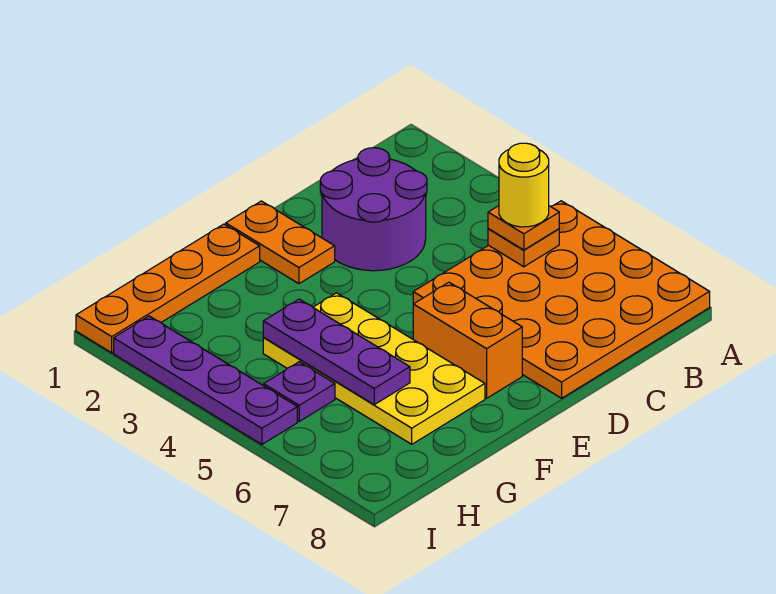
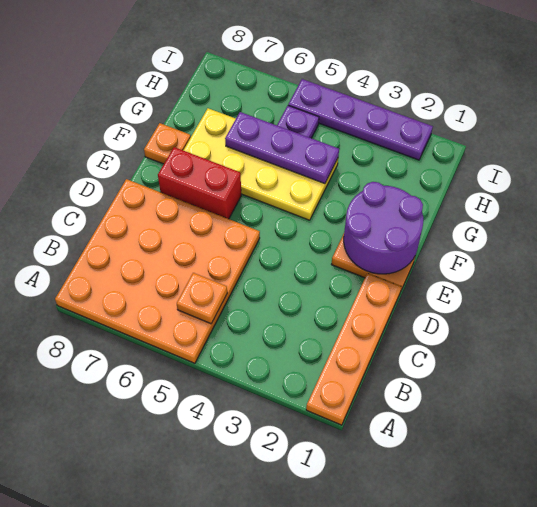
orange plate B5 level 3 -> orange plate F8 level 1
yellow round brick B5 level 4 -> none
purple round brick C2:D3 level 1 -> purple round brick E1:F2 level 2
orange brick E6:E7 level 1 -> red brick E6:E7 level 1
orange plate F1:I1 level 1 -> orange plate A1:D1 level 1

